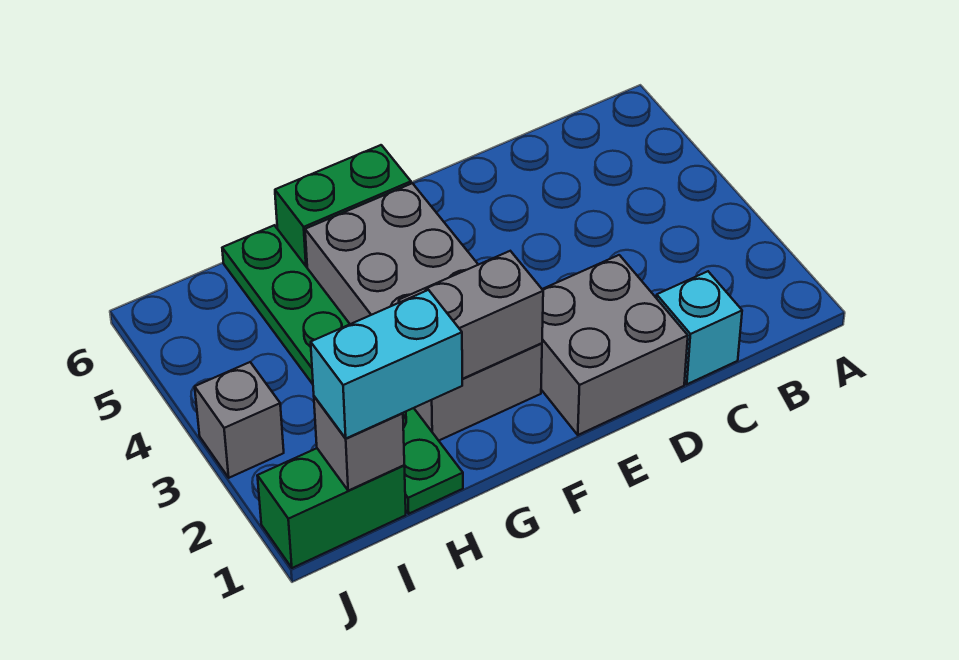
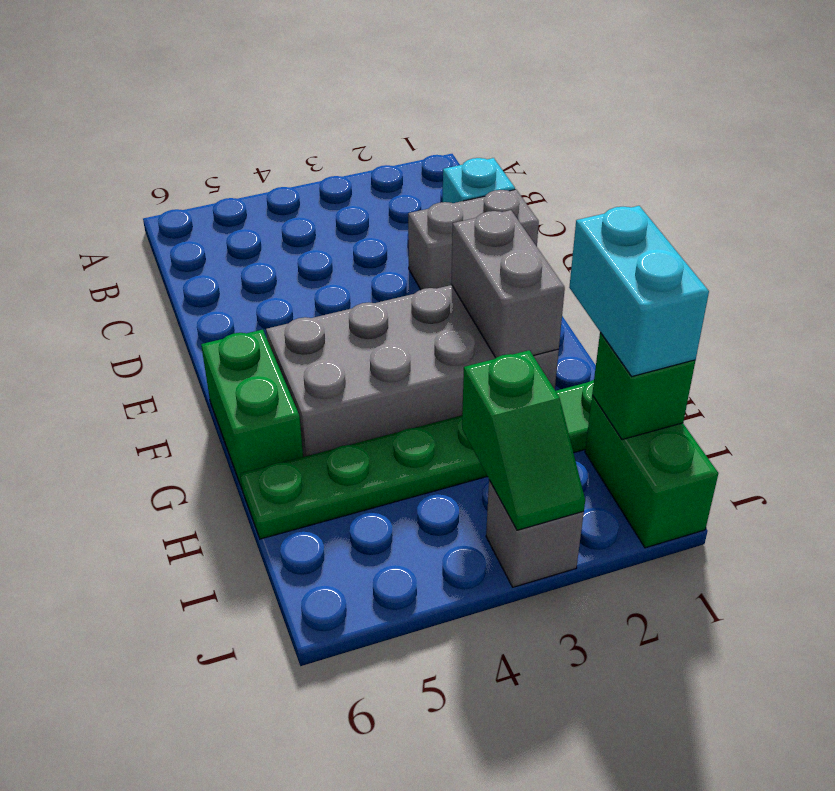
grey brick D1:E2 level 1 -> grey brick D1:D2 level 1
grey brick I1 level 2 -> green brick I1 level 2
none -> green slope I3:J3 level 2 top I

